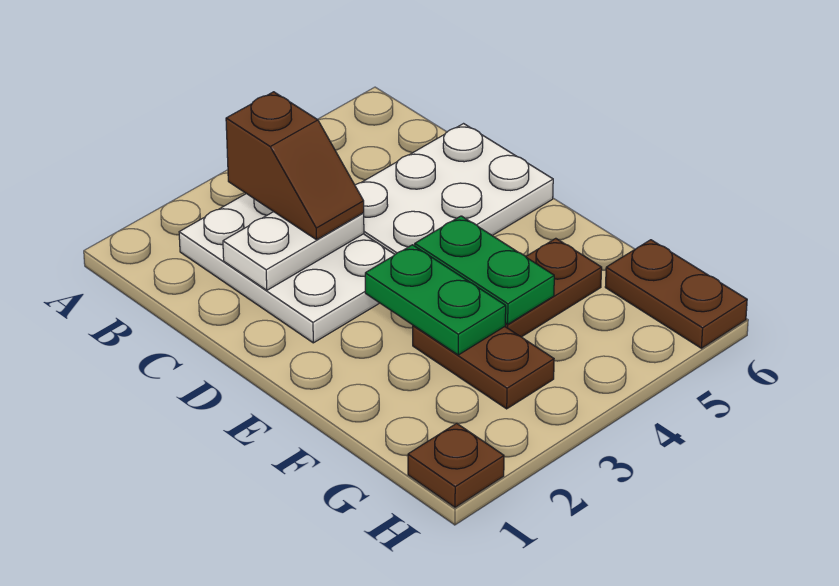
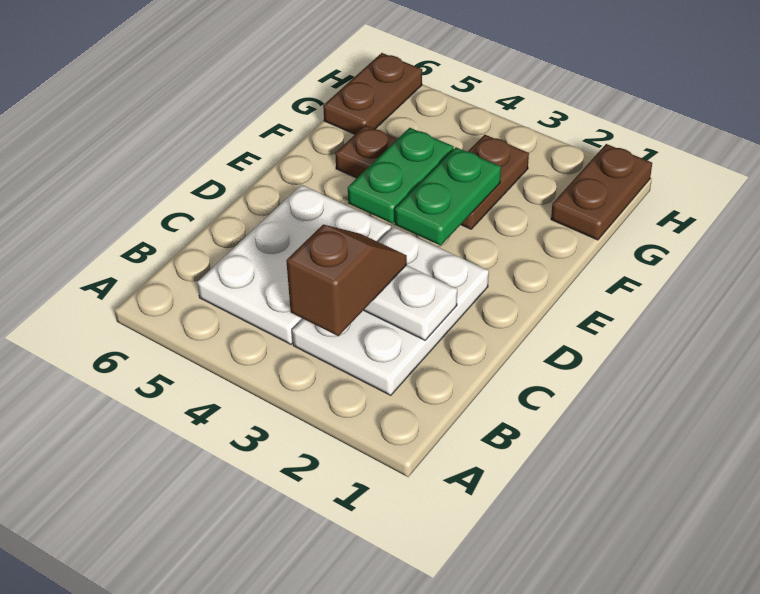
white plate C4:D6 level 1 -> white plate B4:D5 level 1
brown plate H1 level 1 -> brown plate G1:H1 level 1

